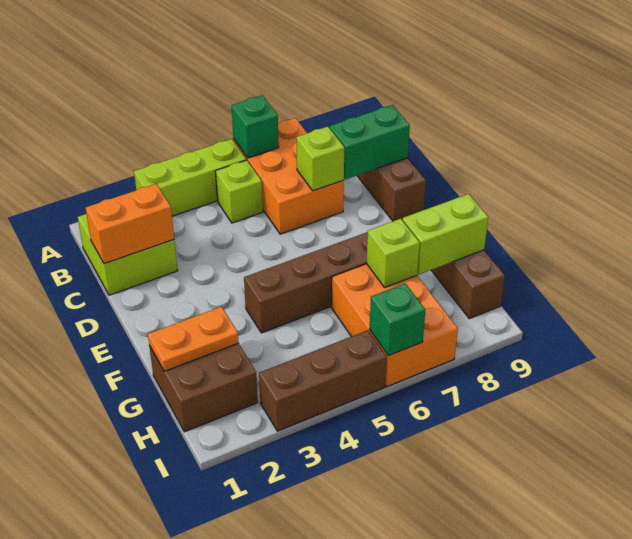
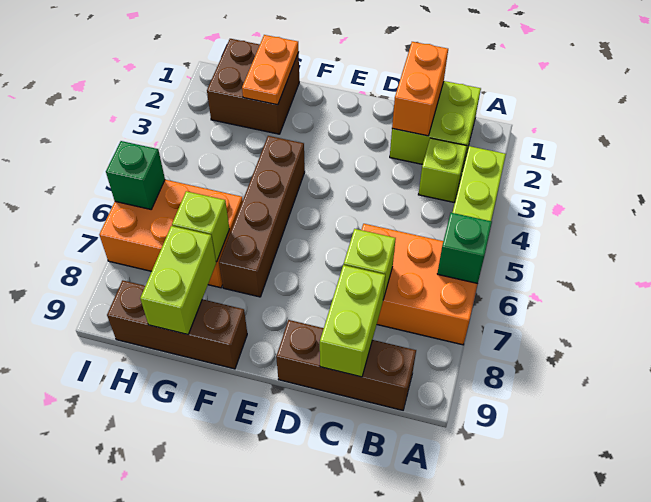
lime brick B5 level 1 -> lime brick B3 level 1
green brick C8:C9 level 2 -> lime brick C8:C9 level 2
brown brick I3:I5 level 1 -> none

